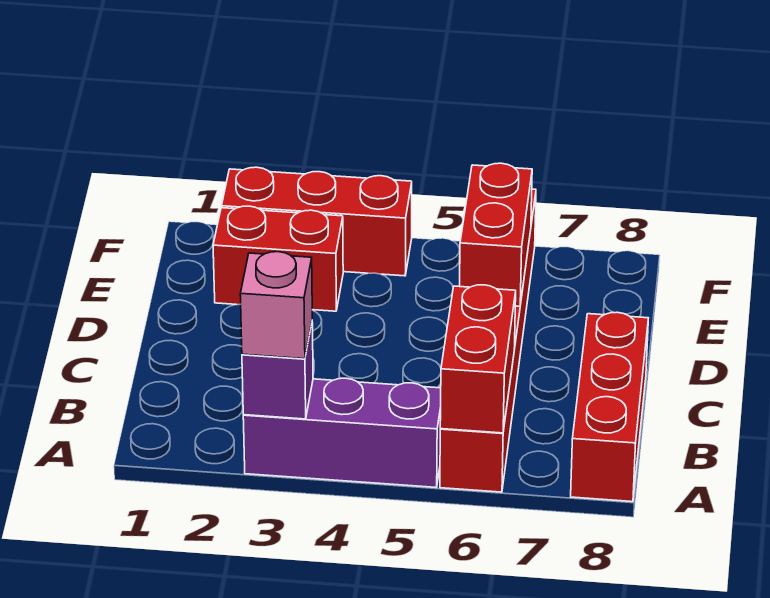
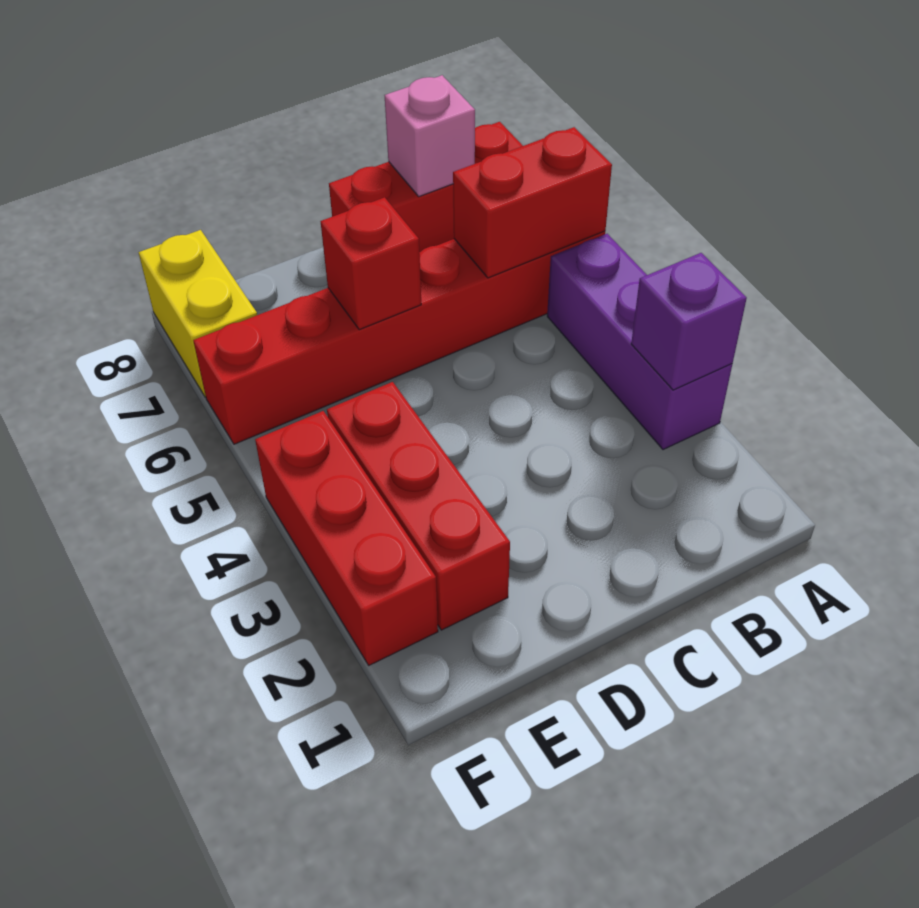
pink brick A3 level 3 -> pink brick B8 level 2
red brick D6:E6 level 2 -> red brick D6 level 2
red brick E2:E3 level 1 -> red brick E2:E4 level 1
none -> yellow brick F7:F8 level 1

